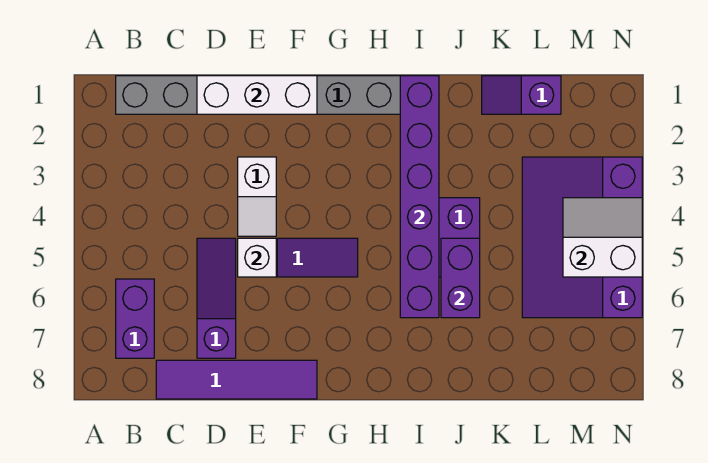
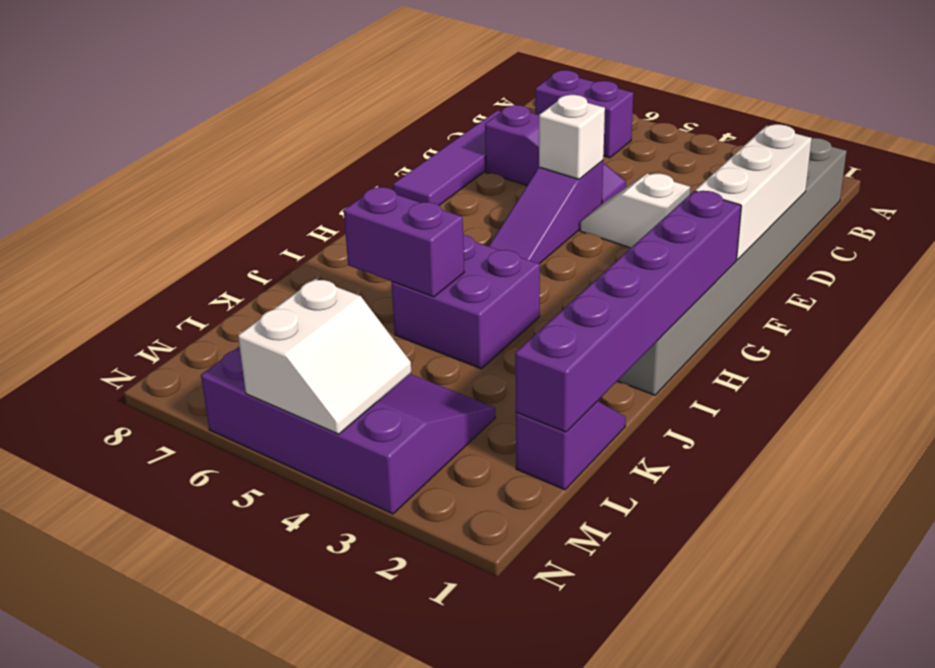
purple brick I1:I6 level 2 -> purple brick G1:L1 level 2

